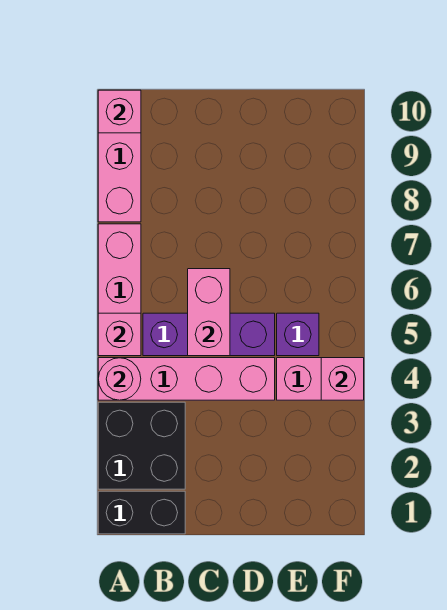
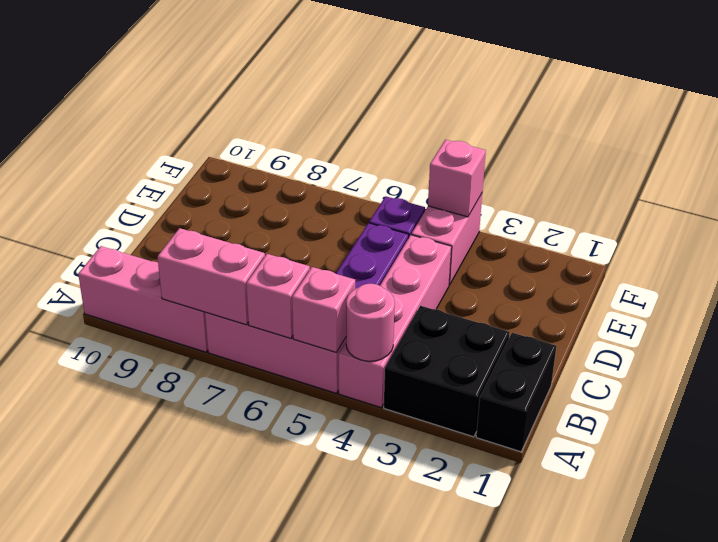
pink brick A10 level 2 -> pink brick A6 level 2
pink brick C5:C6 level 2 -> pink brick A7:A8 level 2

